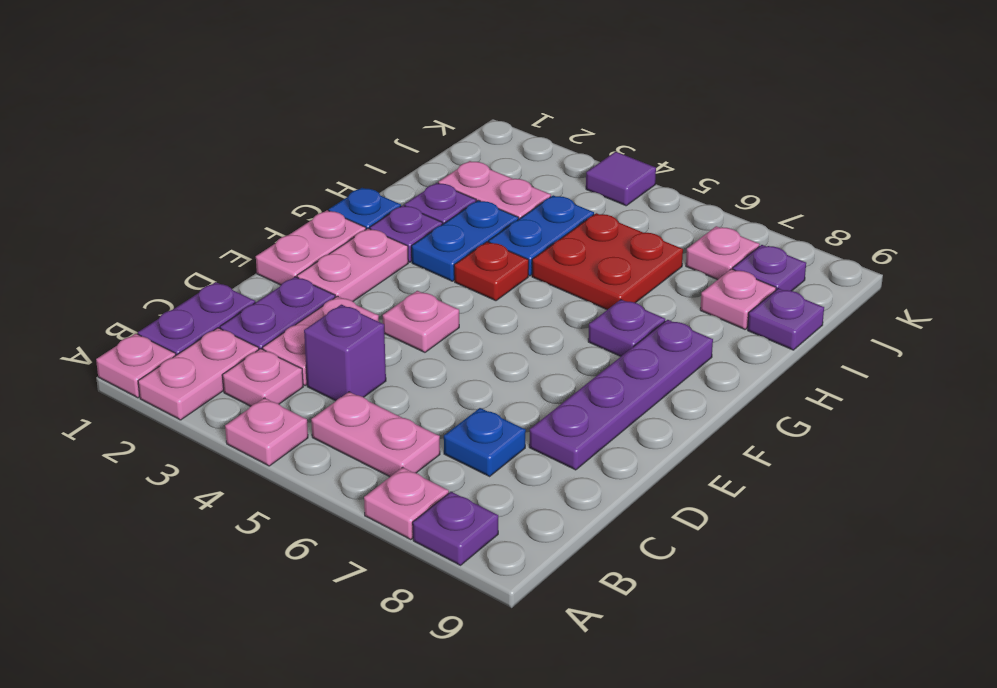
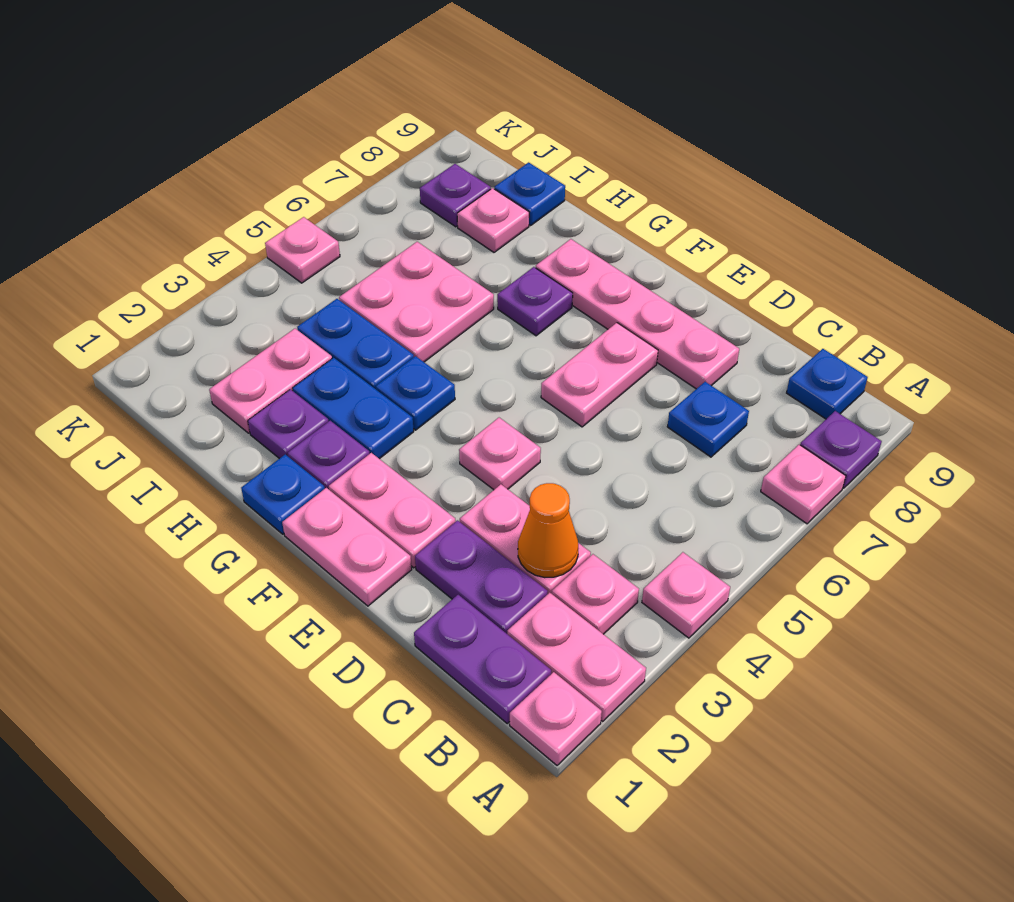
pink plate B5:B6 level 1 -> pink plate E6:E7 level 1
none -> blue plate B9 level 1
none -> orange cone C3 level 2
purple brick C4 level 1 -> none
purple plate D8:G8 level 1 -> pink plate D8:G8 level 1
red plate G4 level 1 -> blue plate G4 level 1
red plate H5:I6 level 1 -> pink plate H5:I6 level 1
purple plate I9 level 1 -> blue plate I9 level 1
pink plate J7 level 1 -> pink plate K5 level 1
purple tile K4 level 1 -> none

